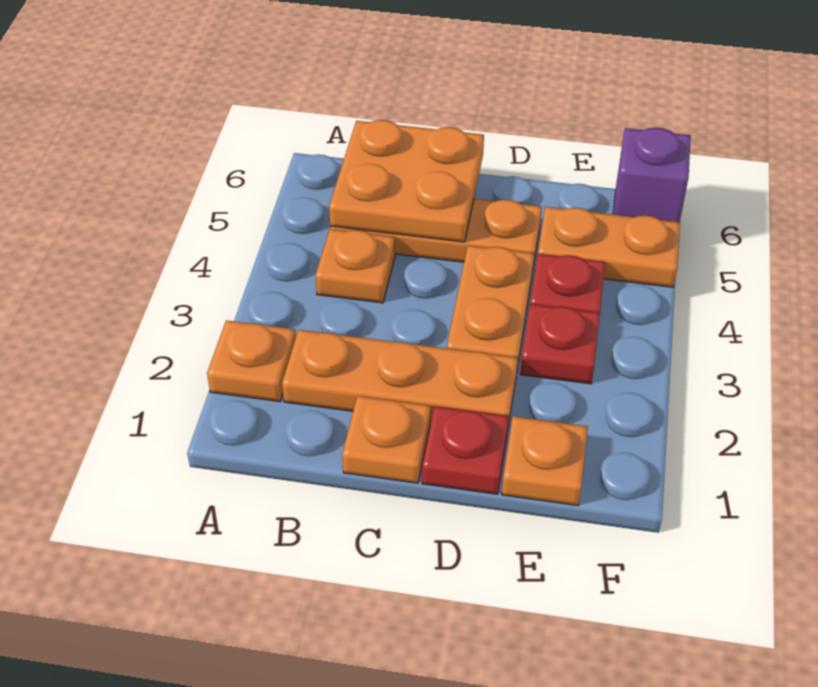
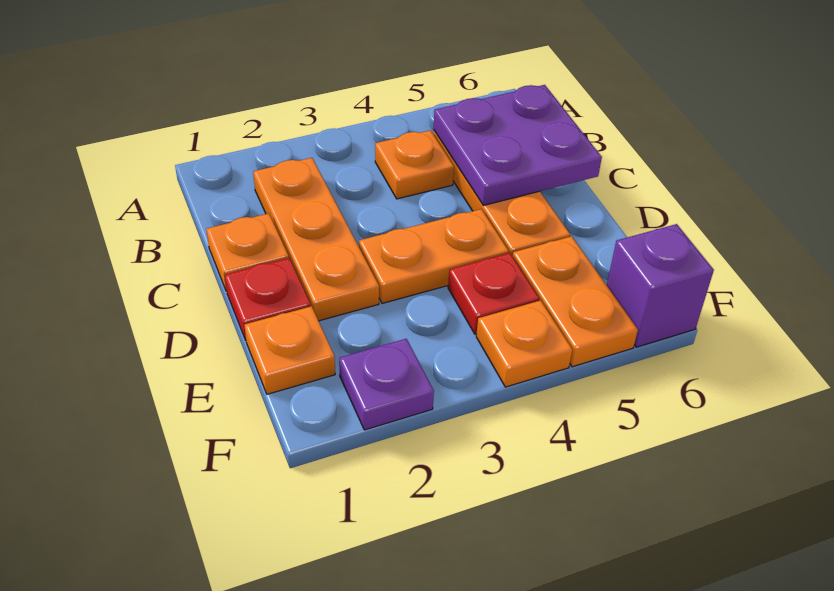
orange plate A2 level 1 -> orange plate F4 level 1
orange plate B5:C6 level 2 -> purple plate B5:C6 level 2
red plate E3 level 1 -> none
none -> purple plate F2 level 1

